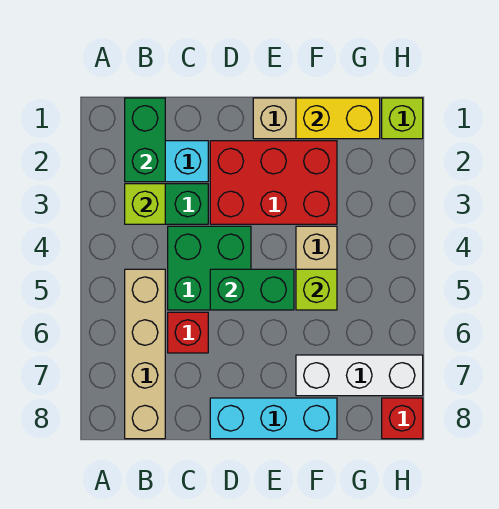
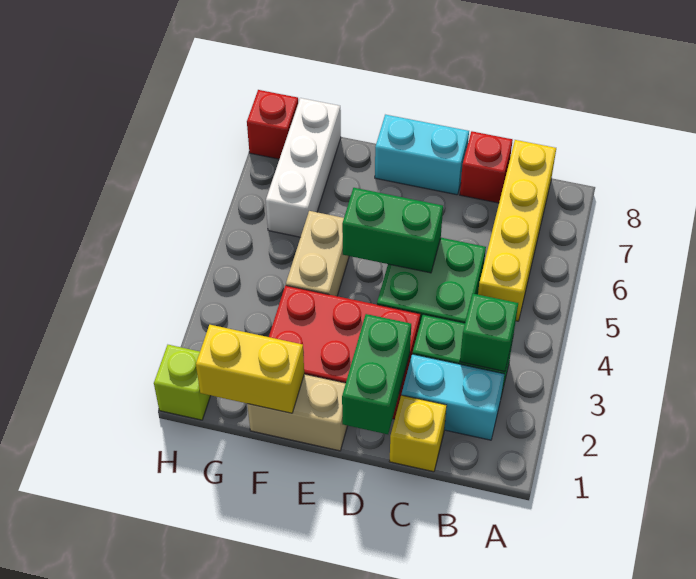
green brick B1:B2 level 2 -> green brick D1:D2 level 2
lime brick B3 level 2 -> green brick B3 level 2
tan brick B5:B8 level 1 -> yellow brick B5:B8 level 1
none -> yellow brick C1 level 1
red brick C6 level 1 -> red brick C8 level 1
cyan brick D8:F8 level 1 -> cyan brick D8:E8 level 1
lime brick F5 level 2 -> none
white brick F7:H7 level 1 -> white brick G6:G8 level 1

